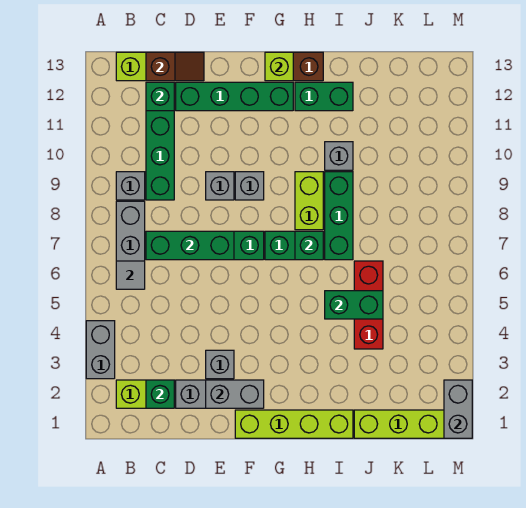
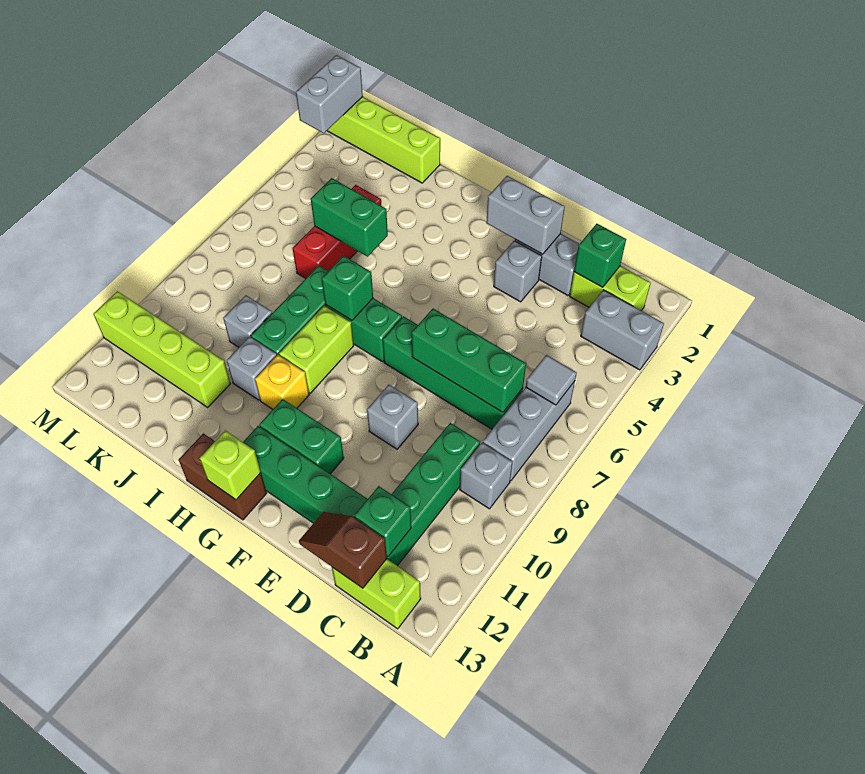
grey brick A3:A4 level 1 -> grey brick A3:B3 level 1
lime brick F1:I1 level 1 -> lime brick J11:M11 level 1
grey brick F9 level 1 -> grey brick J9 level 1
none -> yellow brick H10 level 1
green brick H12:I12 level 1 -> green brick F11:G11 level 1

